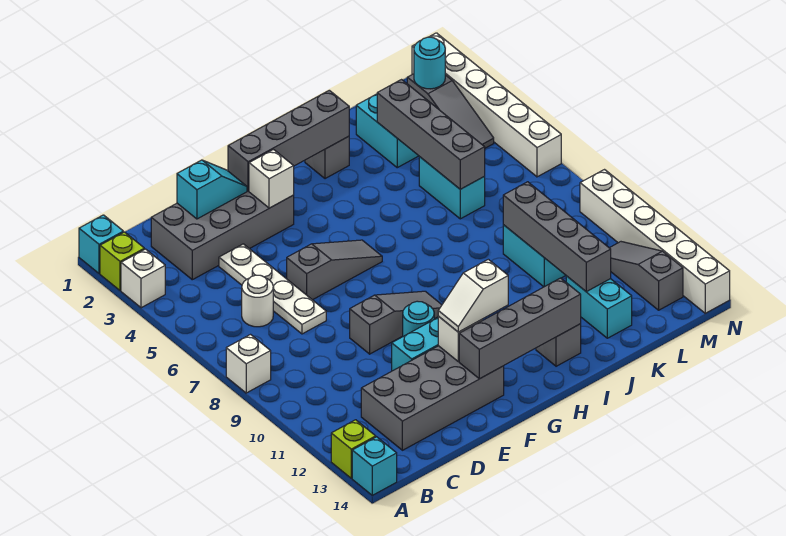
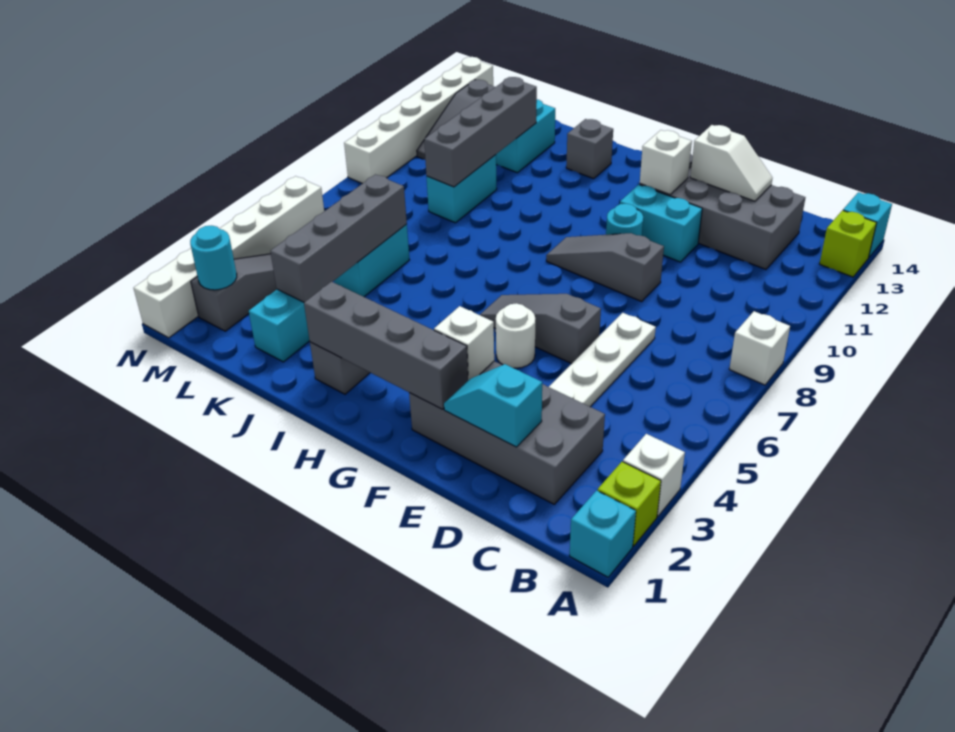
white round brick C6 level 1 -> white round brick F5 level 1
white slope F12:G12 level 3 top G -> white slope D13:E13 level 2 top E
grey brick F13:I13 level 2 -> none

